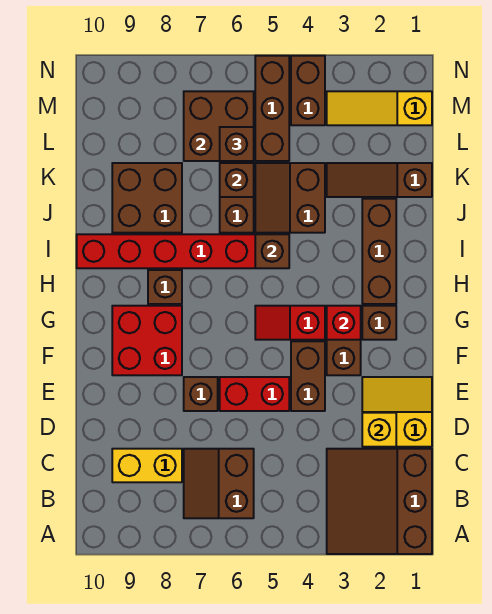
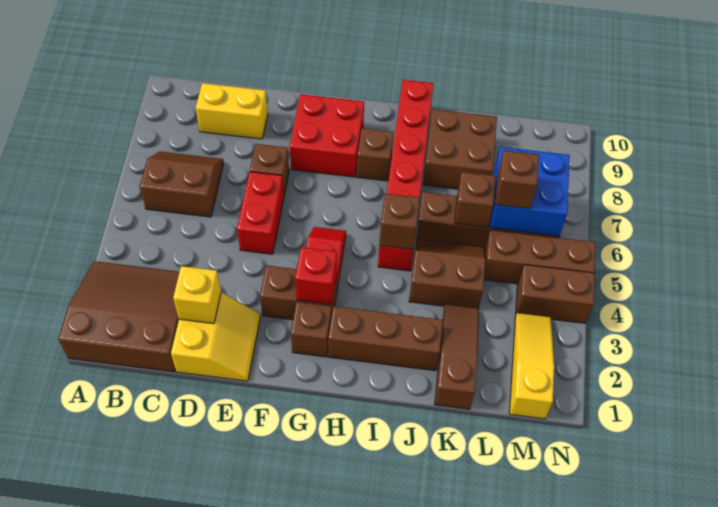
yellow brick C8:C9 level 1 -> yellow brick C9:D9 level 1
brown brick E4:F4 level 1 -> none
brown brick L6:M7 level 2 -> blue brick L6:M7 level 2

